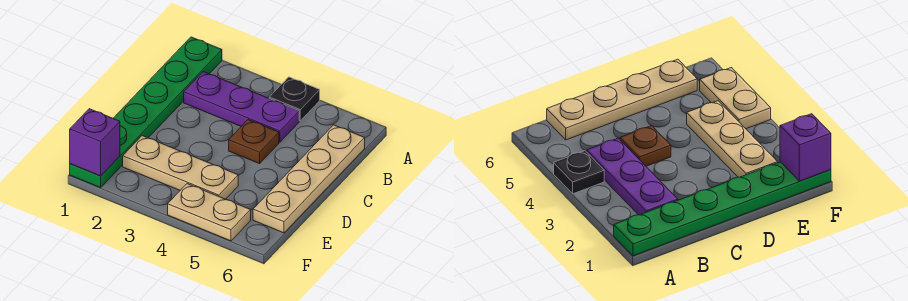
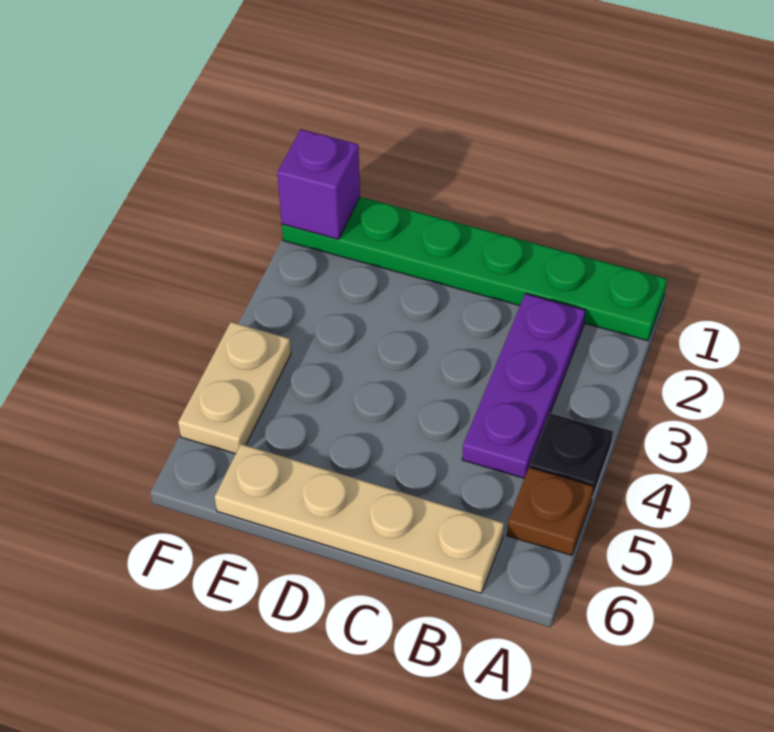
brown plate C4 level 1 -> brown plate A5 level 1
tan plate E2:E4 level 1 -> none

